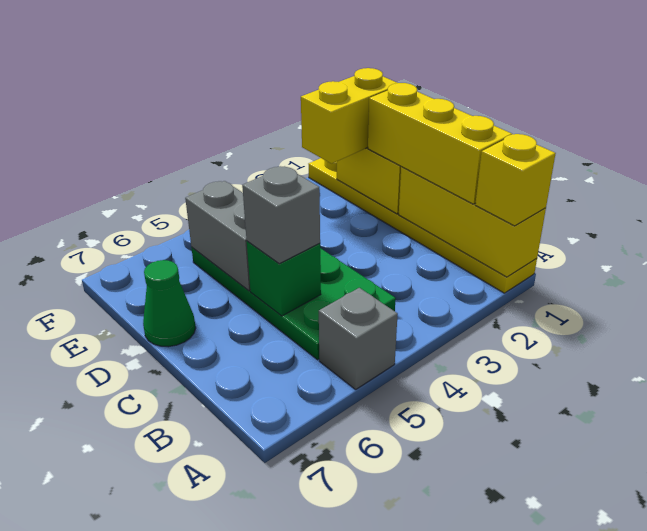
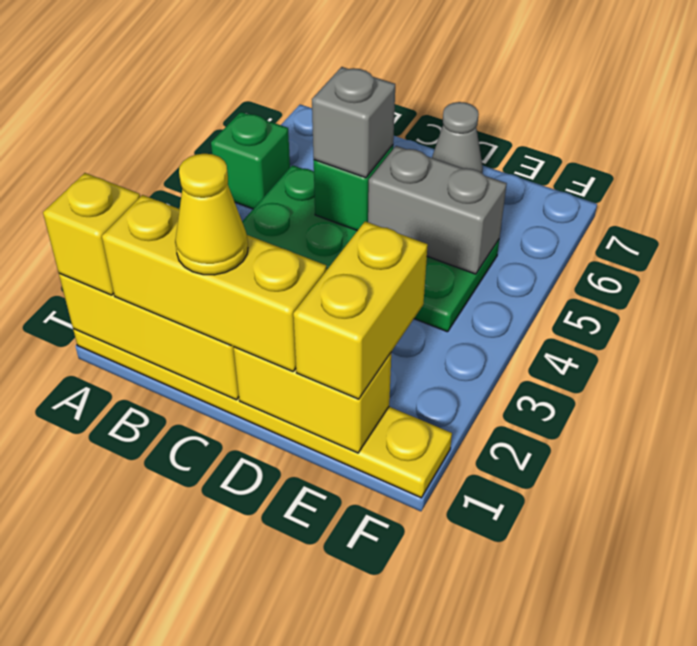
grey brick A5 level 1 -> green brick A5 level 1
none -> yellow cone C1 level 4
green cone D7 level 1 -> grey cone D7 level 1

